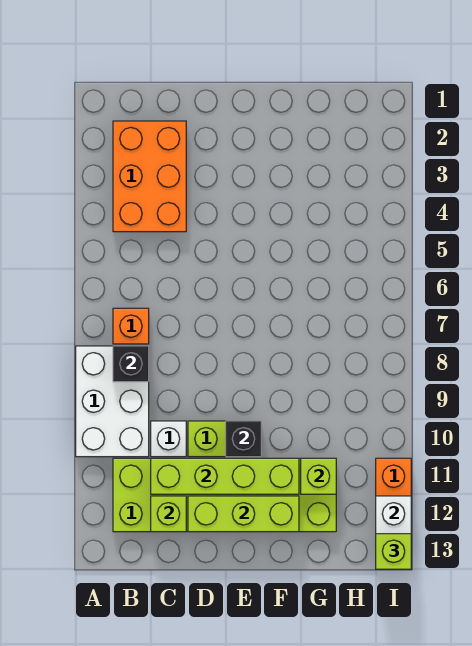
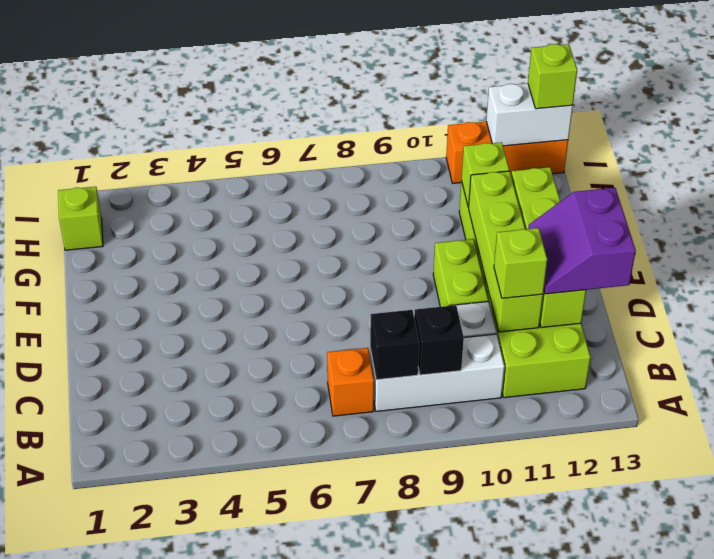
white brick A8:B10 level 1 -> white brick B8:B10 level 1
orange brick B2:C4 level 1 -> none
none -> lime brick C11 level 3
none -> purple slope C12:D13 level 3 top 13
black brick E10 level 2 -> black brick B9 level 2
none -> lime brick H1 level 1

